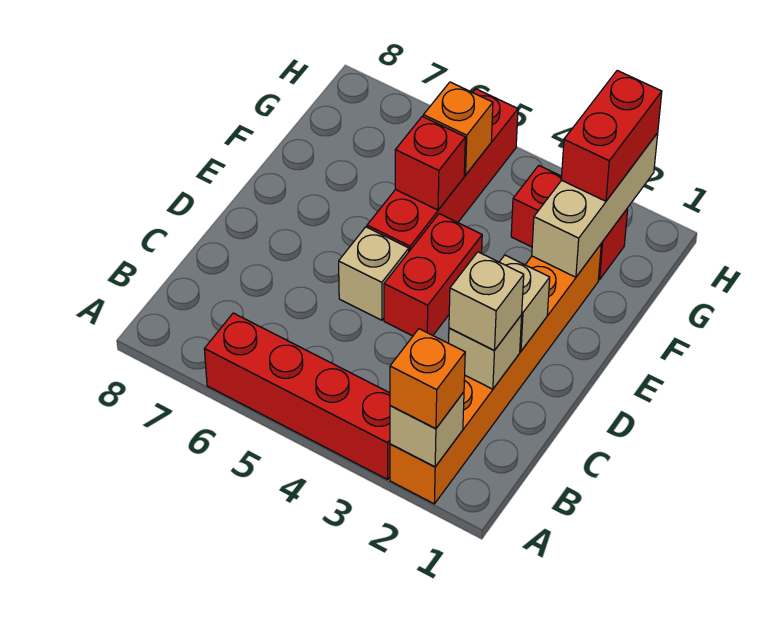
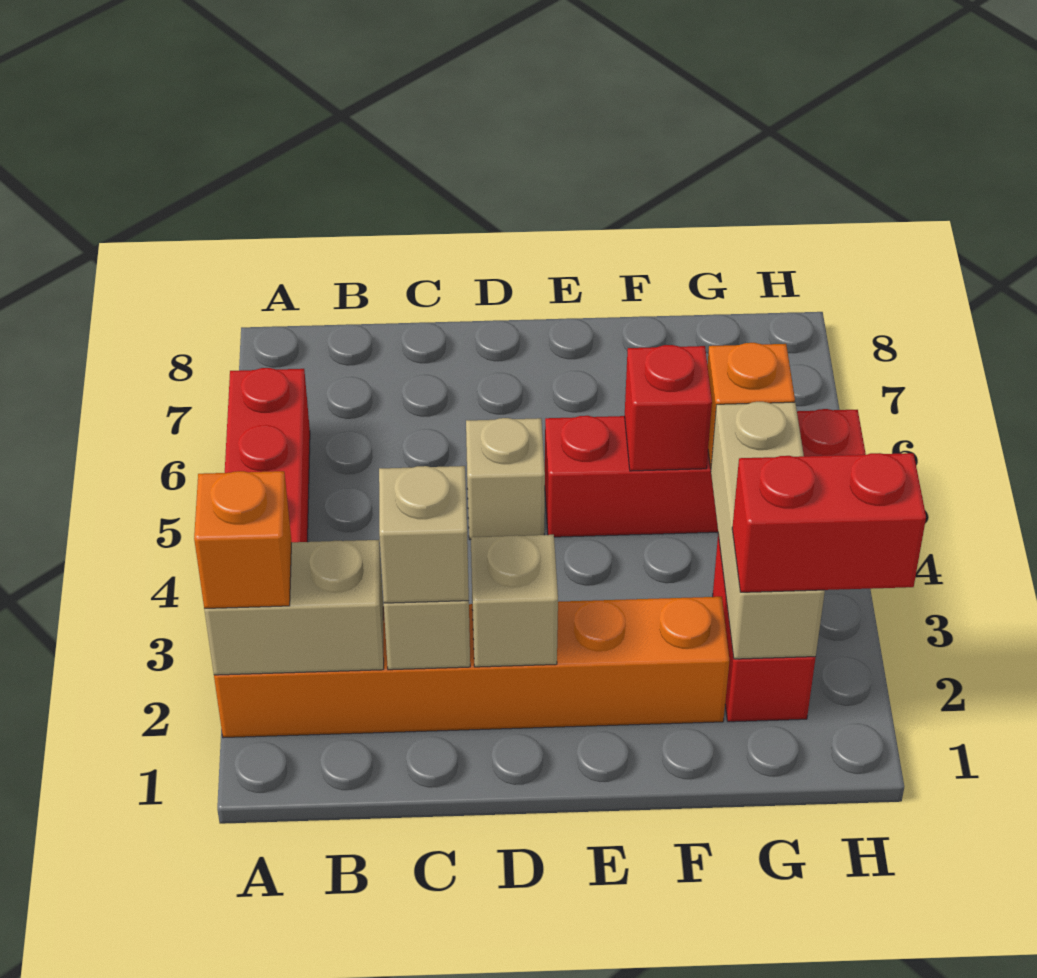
tan brick A2 level 2 -> tan brick A2:B2 level 2
red brick D4:E4 level 1 -> none
tan brick F2:H2 level 2 -> tan brick G2:G4 level 2

